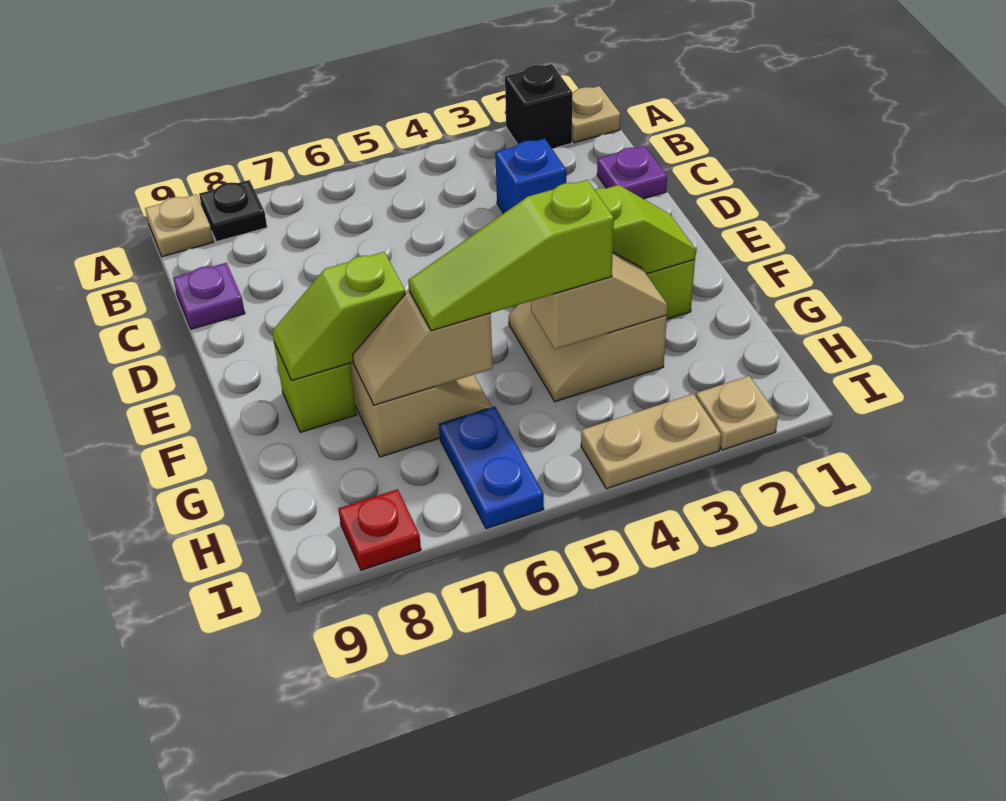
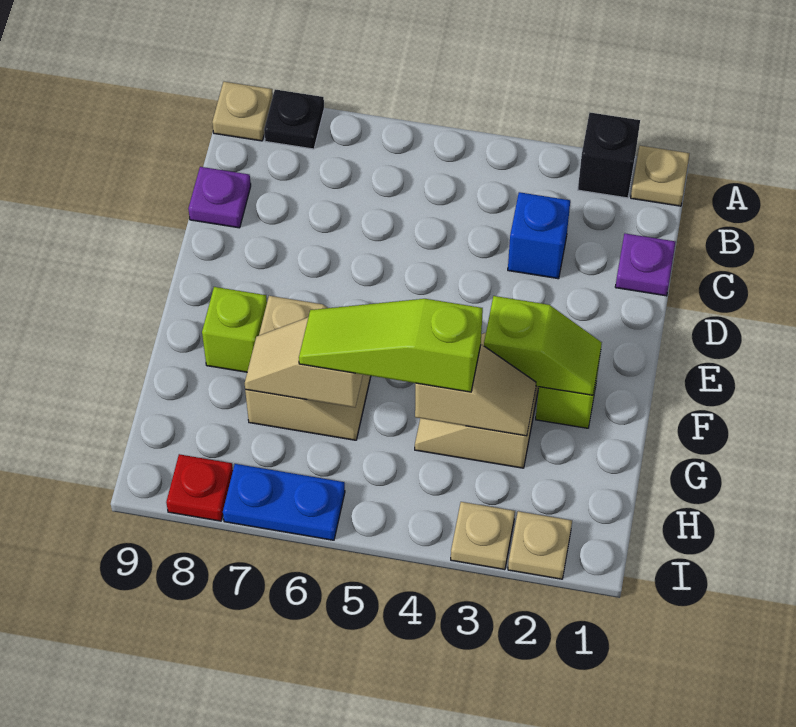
lime slope F7:F8 level 2 top 7 -> none
blue plate H6:I6 level 1 -> blue plate I6:I7 level 1
tan plate I3:I4 level 1 -> tan plate I3 level 1

